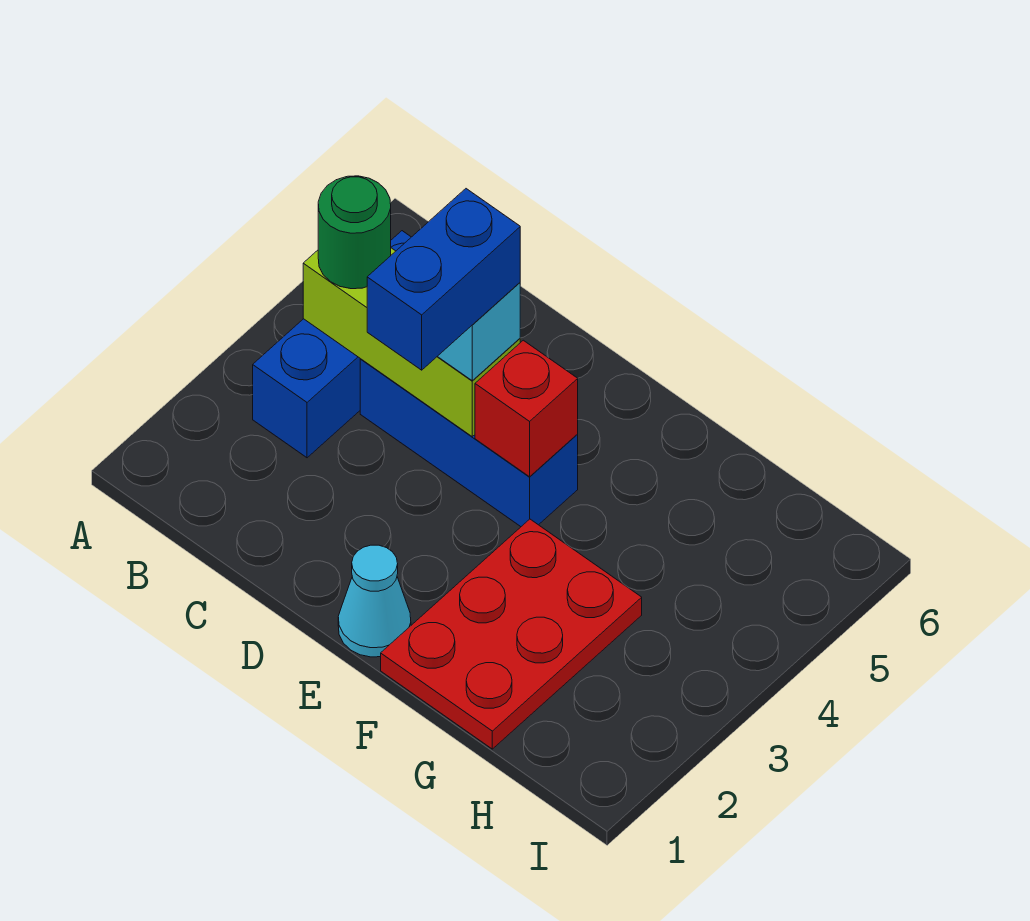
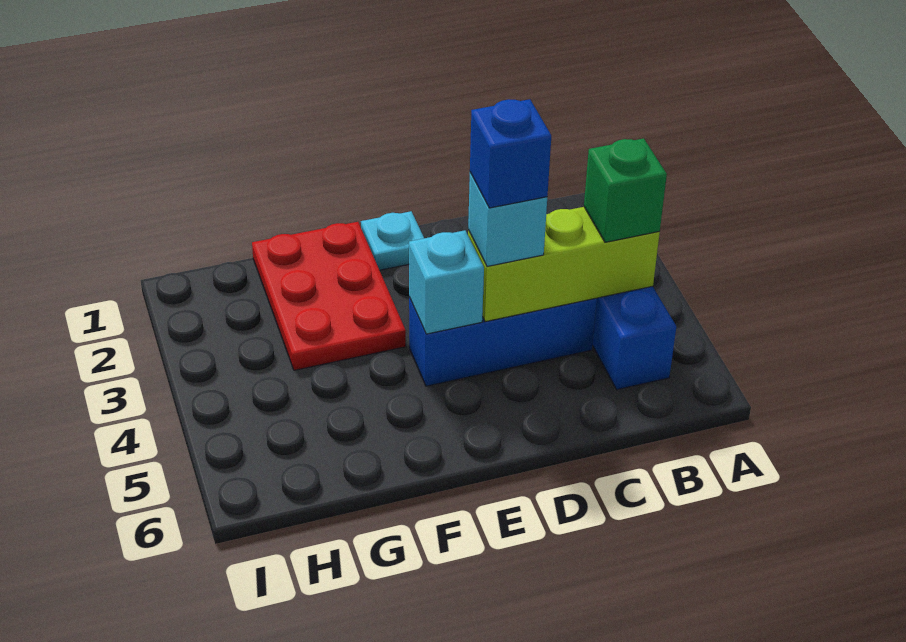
green round brick B4 level 3 -> green brick B4 level 3
blue brick D3:D4 level 4 -> blue brick D4 level 4
cyan cone E1 level 1 -> cyan plate E1 level 1
red brick E4 level 2 -> cyan brick E4 level 2

